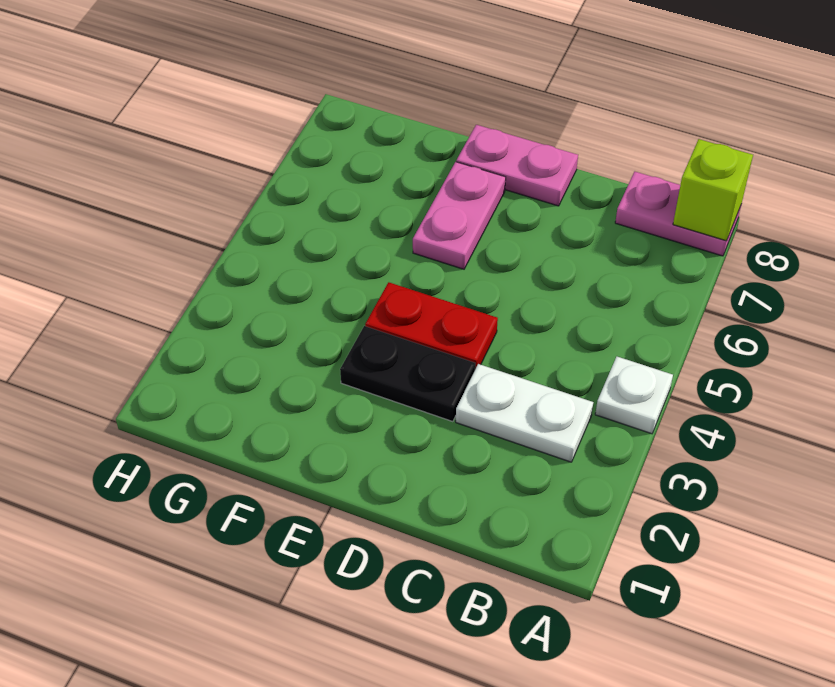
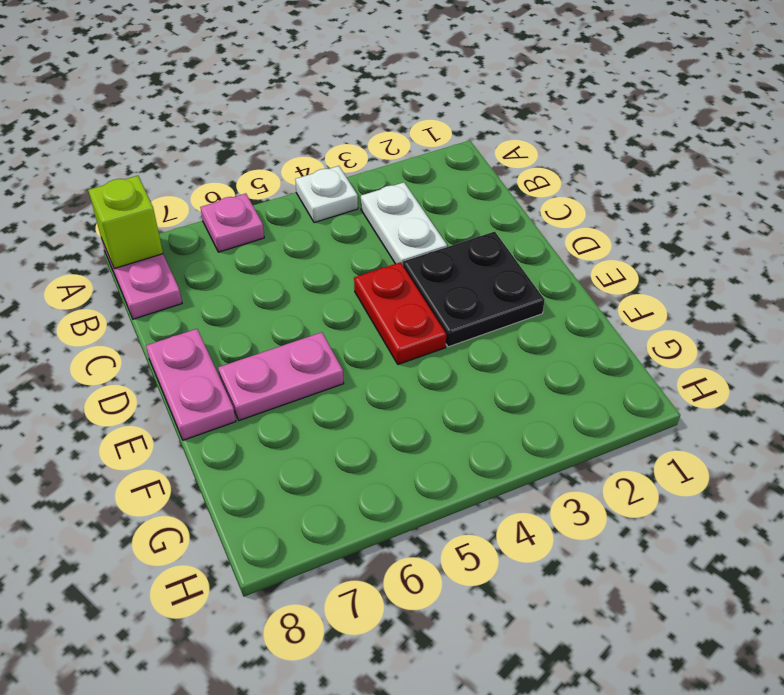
none -> pink plate A6 level 1
black plate D3:E3 level 1 -> black plate D2:E3 level 1

